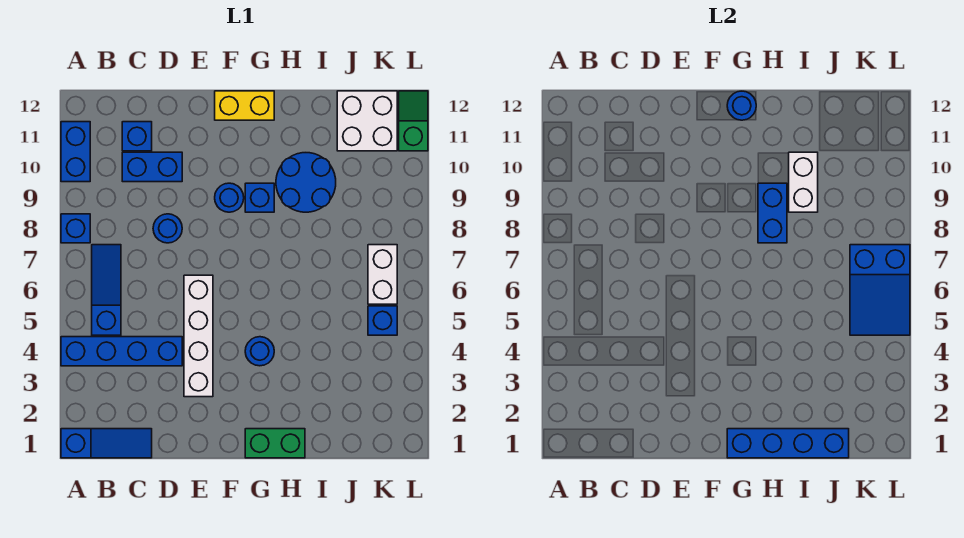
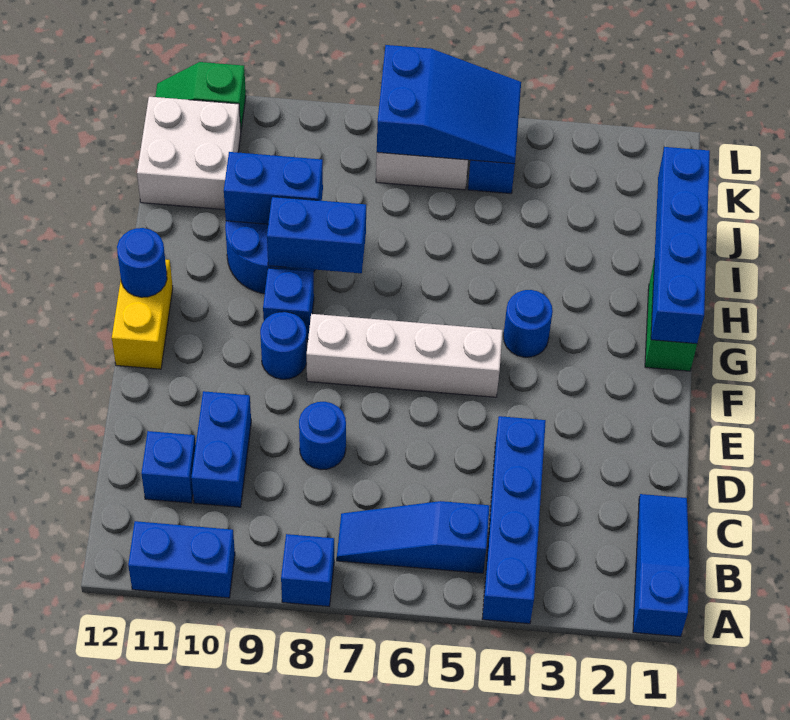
white brick E3:E6 level 1 -> white brick F5:F8 level 1
white brick I9:I10 level 2 -> blue brick I9:I10 level 2

